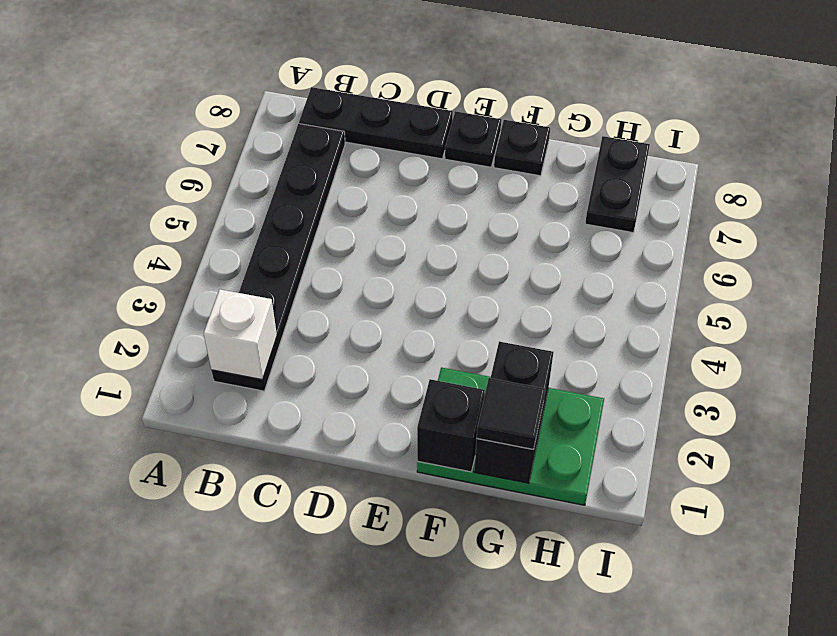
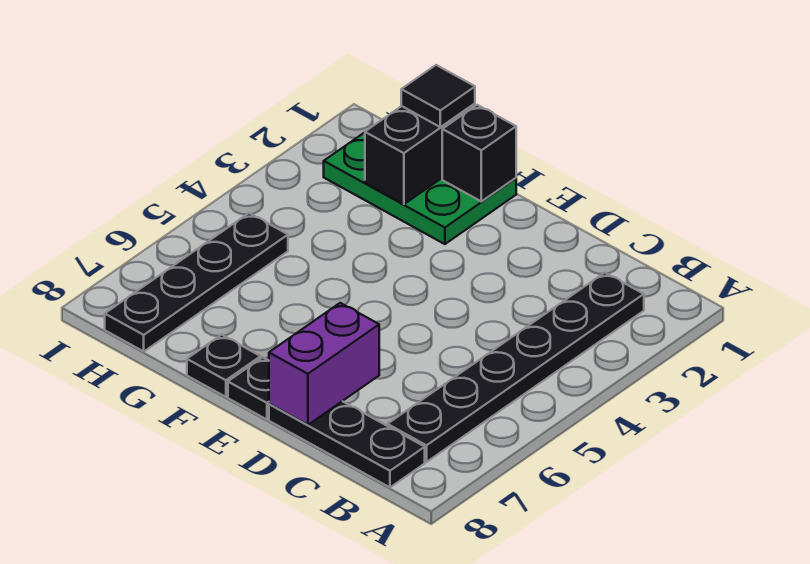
white brick B2 level 2 -> none
none -> purple brick D7:D8 level 2
black plate H7:H8 level 1 -> black plate H5:H8 level 1

